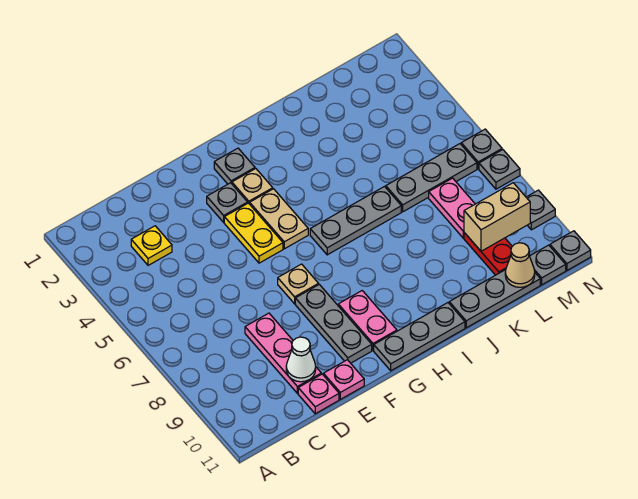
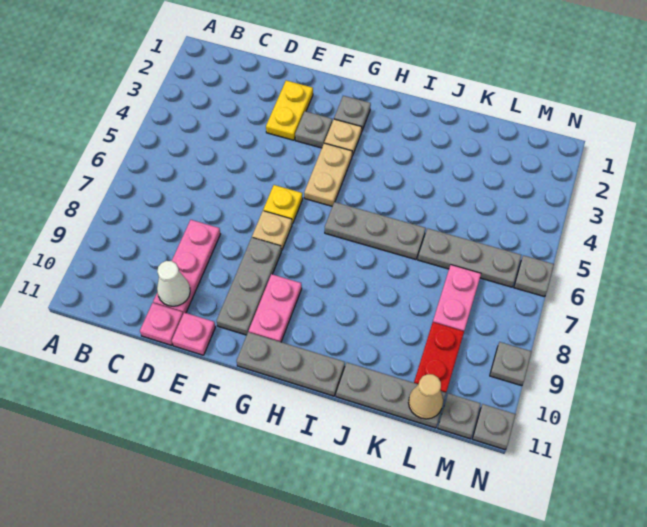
yellow plate C3 level 1 -> yellow plate F6 level 1
yellow plate F4:F5 level 1 -> yellow plate E2:E3 level 1
tan brick L9:M9 level 2 -> none
grey plate N7 level 1 -> none

